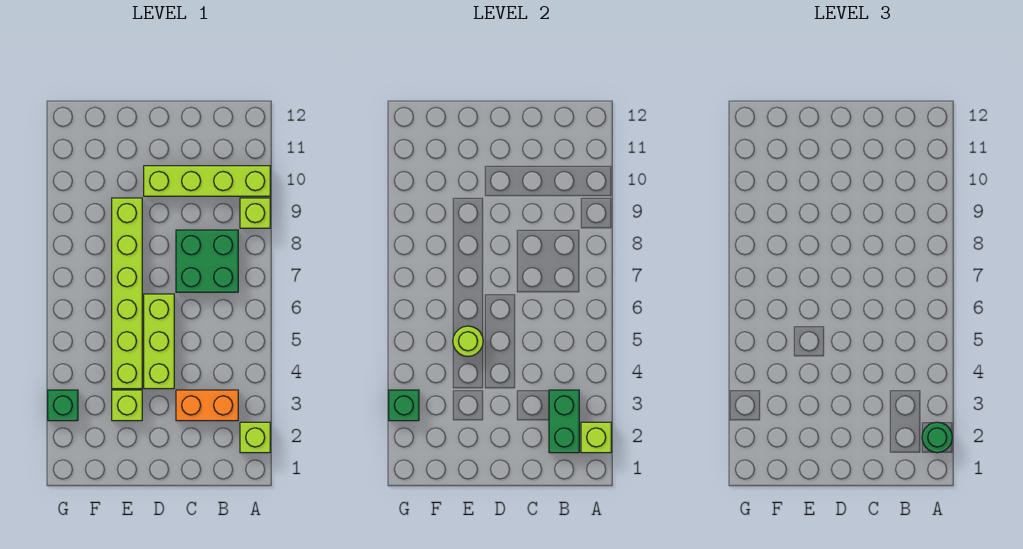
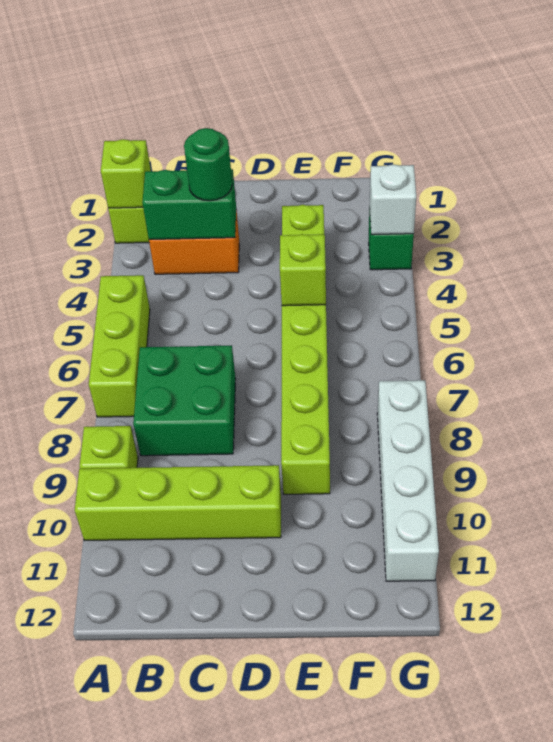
green round brick A2 level 3 -> green round brick C3 level 3
green brick B2:B3 level 2 -> green brick B3:C3 level 2
lime brick D4:D6 level 1 -> lime brick A5:A7 level 1
lime round brick E5 level 2 -> lime brick E5 level 2
green brick G3 level 2 -> white brick G3 level 2
none -> white brick G8:G11 level 1

